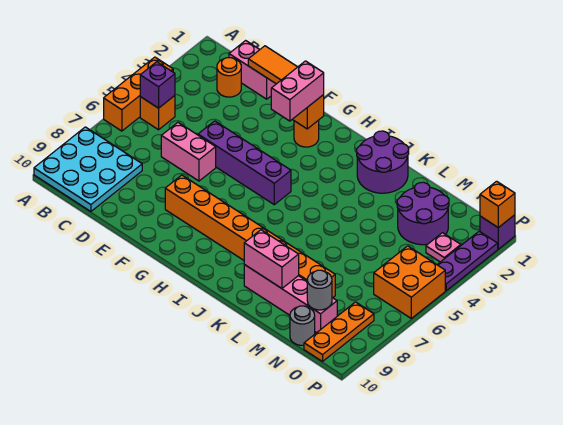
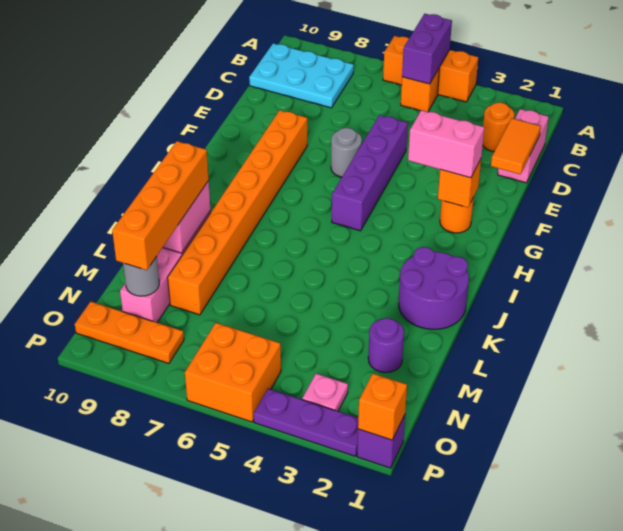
cyan plate A8:C10 level 1 -> cyan plate B8:C10 level 1
purple brick B5 level 2 -> purple brick A5:B5 level 2
pink brick D6:E6 level 1 -> none
none -> orange brick K9:N9 level 3
purple round brick M2:N3 level 1 -> purple round brick M2 level 1
grey round brick N10 level 1 -> grey round brick F6 level 1

